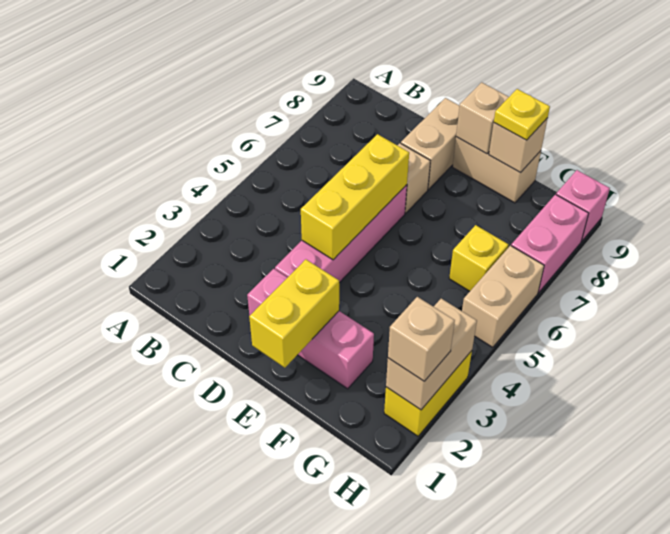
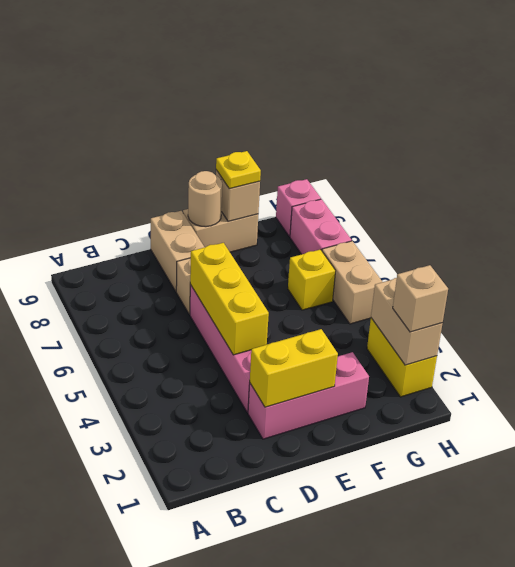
yellow brick E1:E2 level 2 -> yellow brick D2:E2 level 2
tan brick E9 level 2 -> tan round brick E9 level 2

